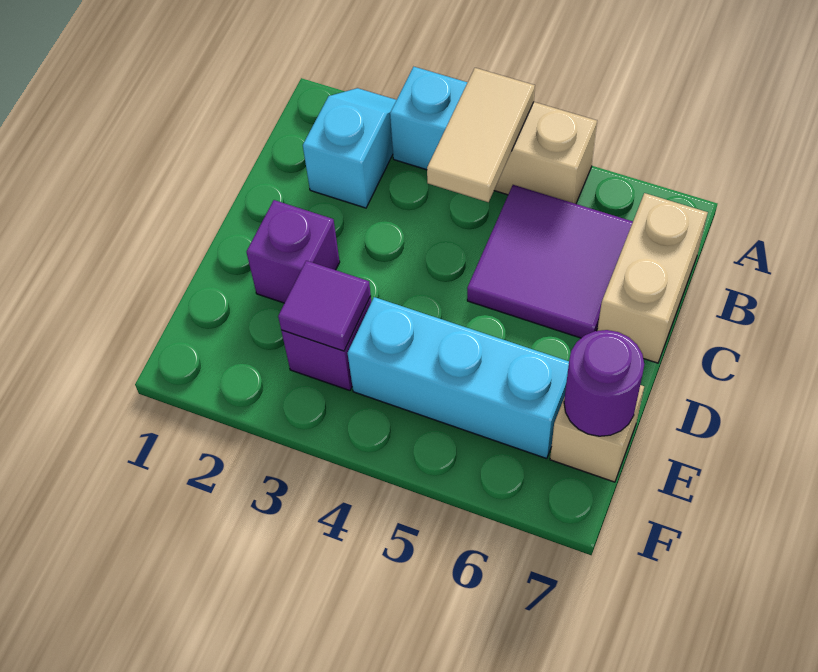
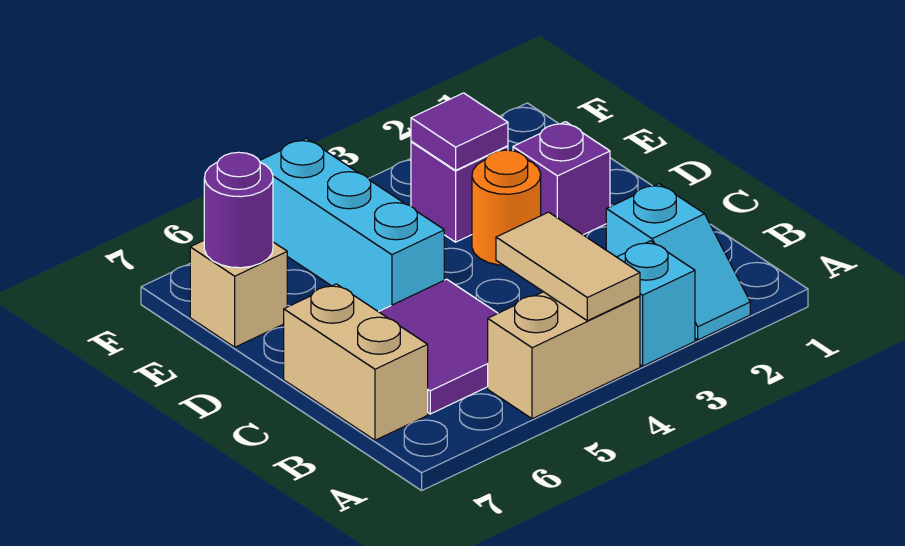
none -> orange round brick D3 level 1
cyan brick E4:E6 level 1 -> cyan brick D5:F5 level 1

